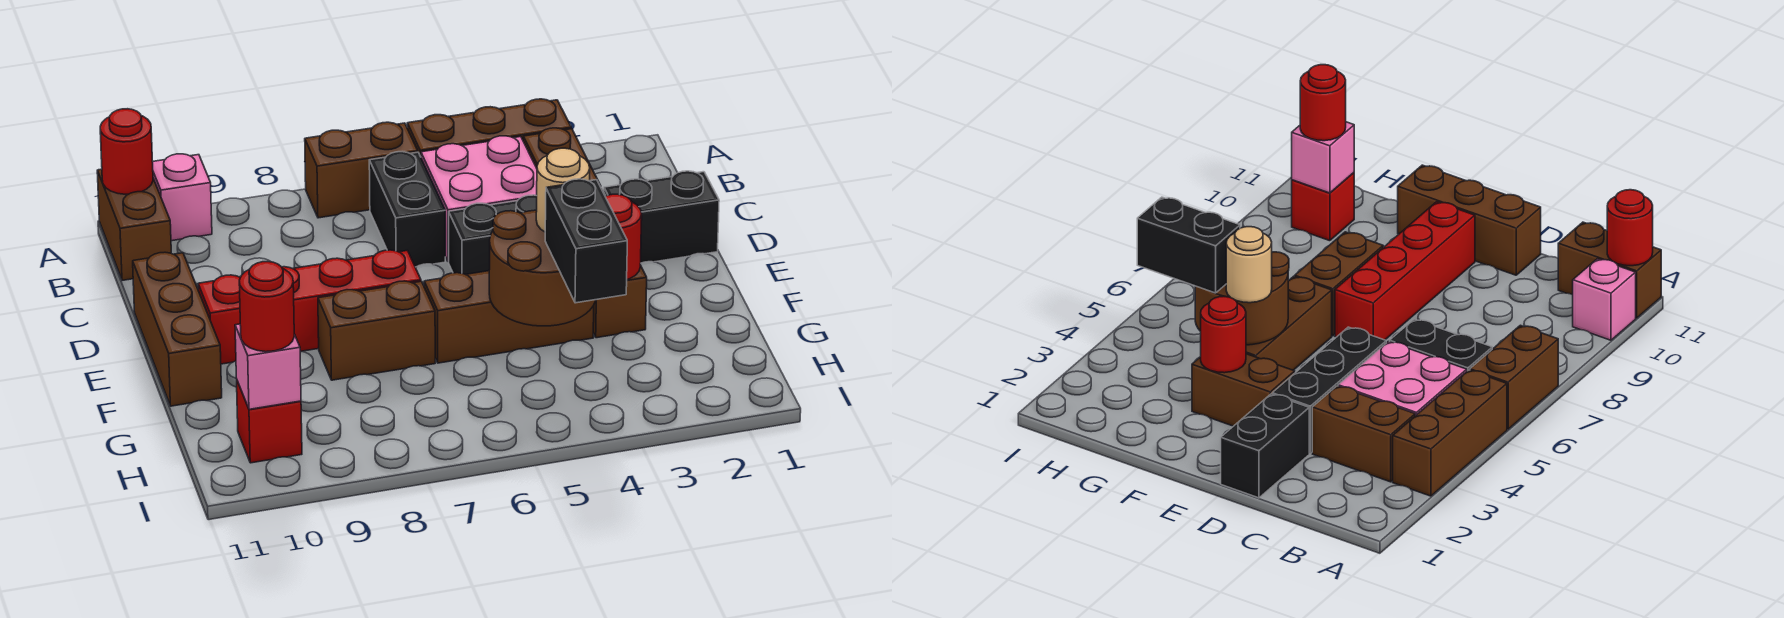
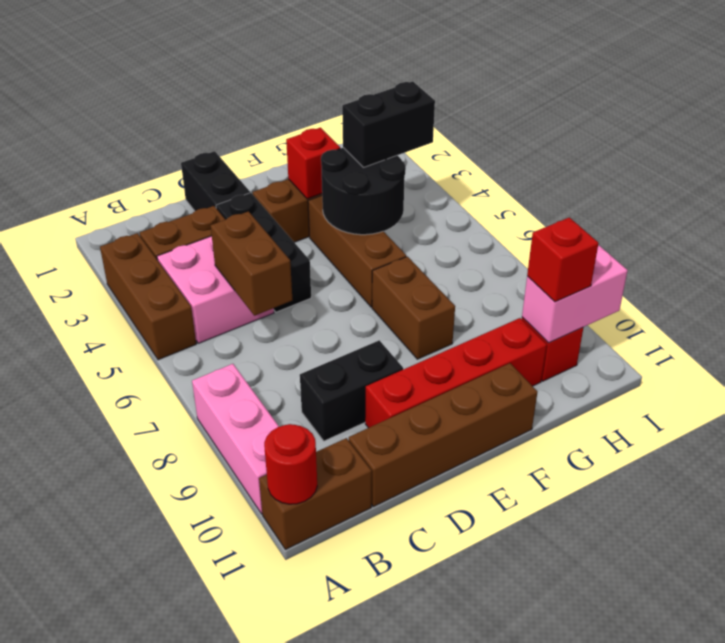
brown brick A6:A7 level 1 -> brown brick C5:C6 level 2
pink brick A10 level 1 -> pink brick A8:A10 level 1
black brick B6:C6 level 1 -> black brick C9:D9 level 1
brown brick D11:F11 level 1 -> brown brick C11:F11 level 1
red brick E7:E10 level 1 -> red brick D10:G10 level 1
red round brick F3 level 2 -> red brick F3 level 2
brown round brick F4:G5 level 2 -> black round brick F4:G5 level 2
tan round brick F4 level 3 -> none
pink brick H10 level 2 -> pink brick H10:I10 level 2
red round brick H10 level 3 -> red brick H10 level 3

